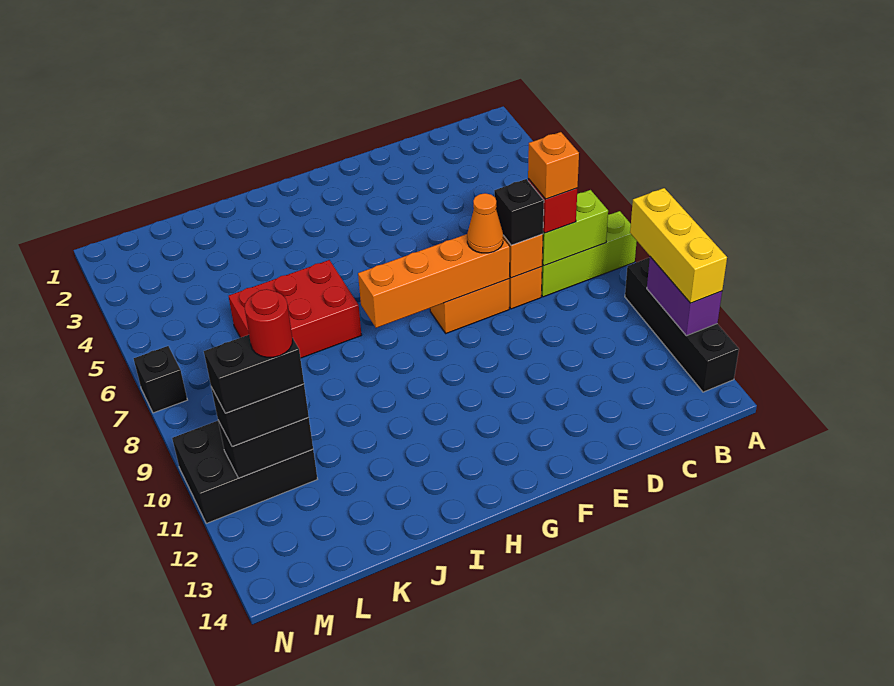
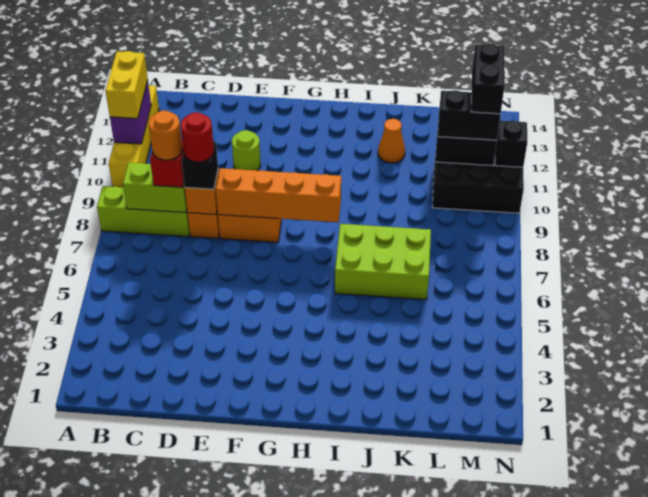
black brick A10:A13 level 1 -> yellow brick A10:A13 level 1
yellow brick A10:A12 level 3 -> yellow brick A11:A12 level 3
orange brick C8 level 4 -> orange round brick C8 level 4
orange cone E8 level 3 -> orange cone J12 level 1
none -> lime round brick E11 level 1
red brick I6:K7 level 1 -> lime brick I6:K7 level 1
black brick L11:M11 level 4 -> black brick M11:M12 level 4
red round brick L11 level 5 -> red round brick D8 level 4
black brick N7 level 1 -> black brick N11 level 2

